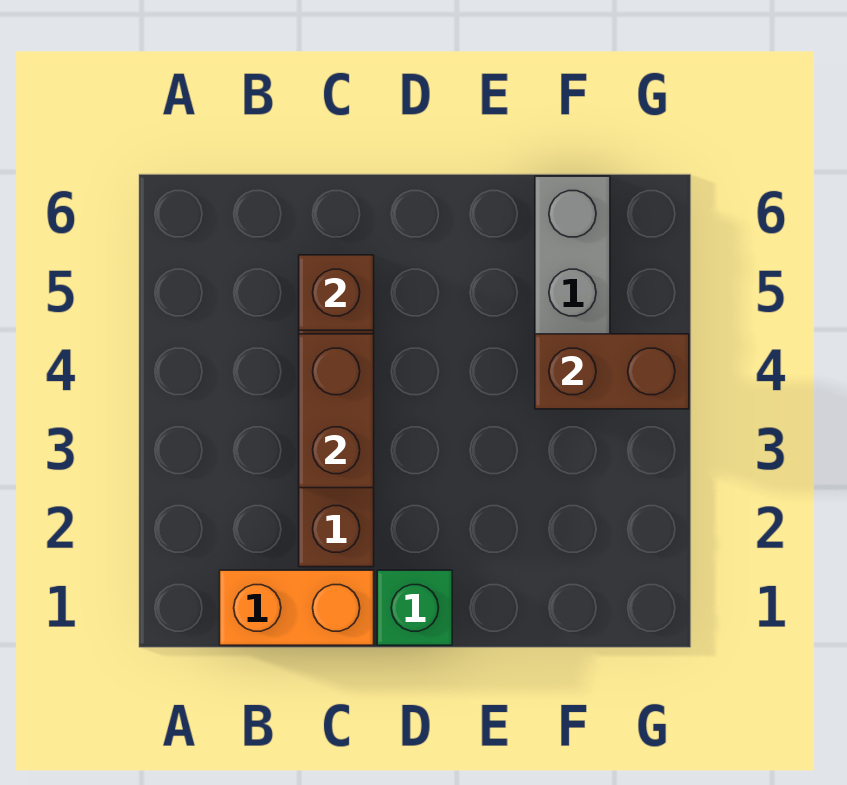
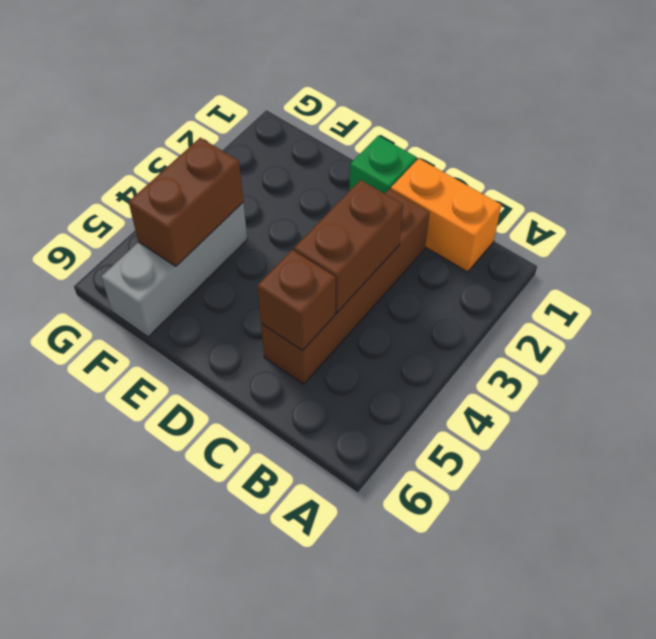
brown brick F4:G4 level 2 -> brown brick F4:F5 level 2

